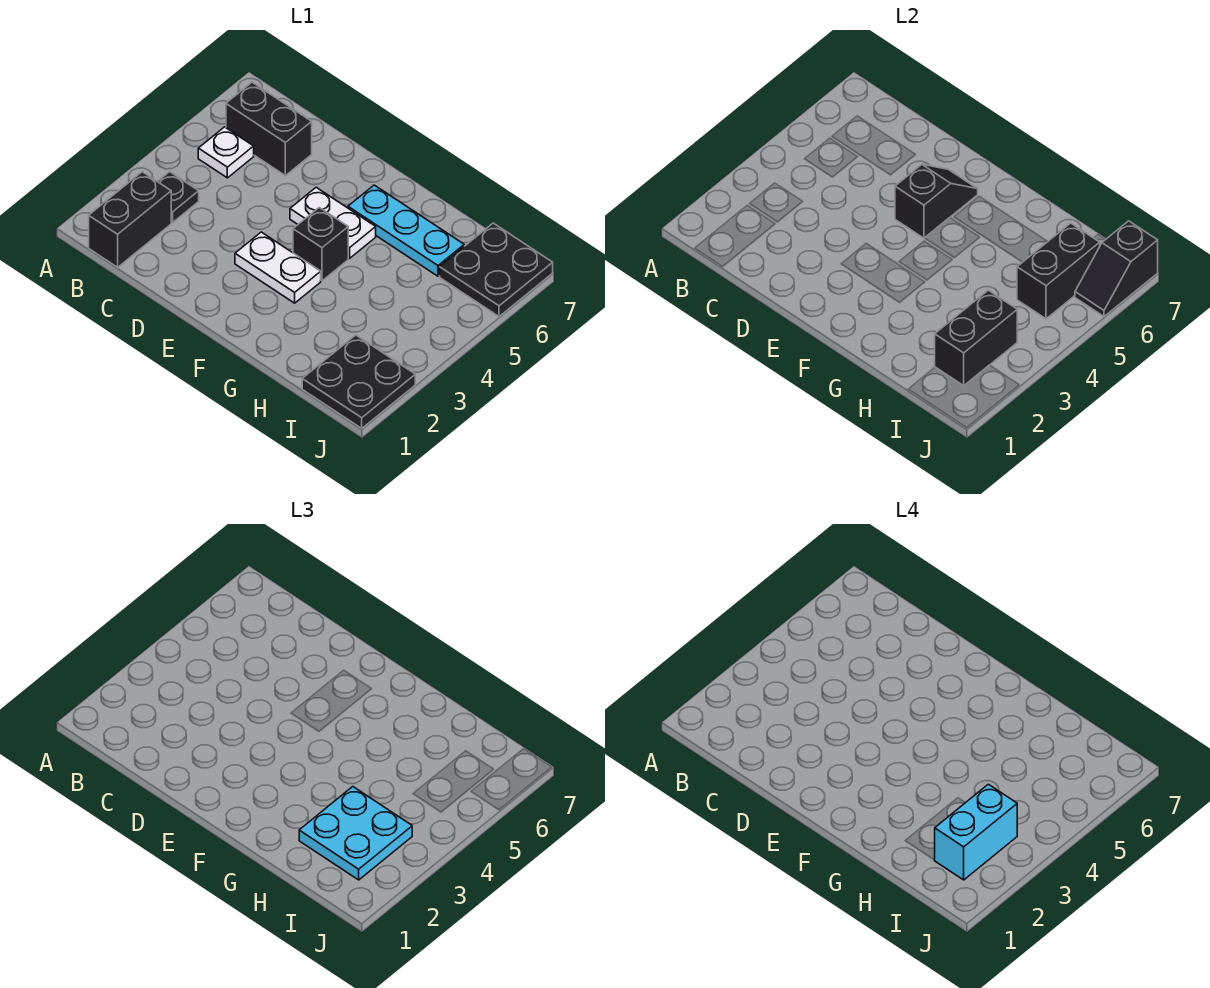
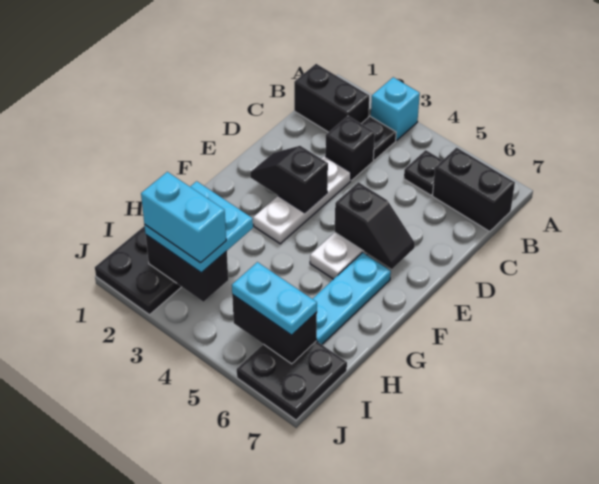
none -> cyan brick A3 level 1
white plate B5 level 1 -> black plate B5 level 1
black brick B6:C6 level 1 -> black brick B6:B7 level 1
white plate E3:F3 level 1 -> white plate D3:F3 level 1
black brick F4 level 1 -> black brick C3 level 1
none -> cyan plate I5:I6 level 3
black slope J6:J7 level 2 top 7 -> black slope E2:E3 level 2 top 3

